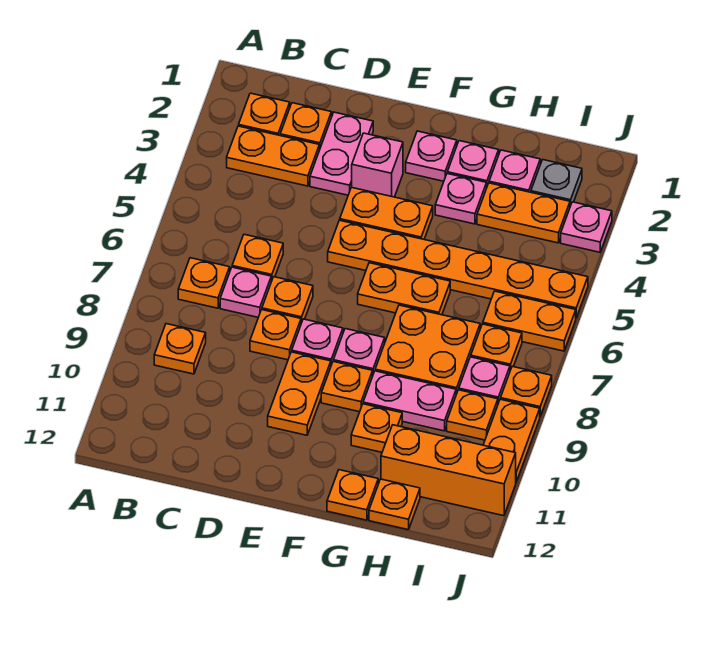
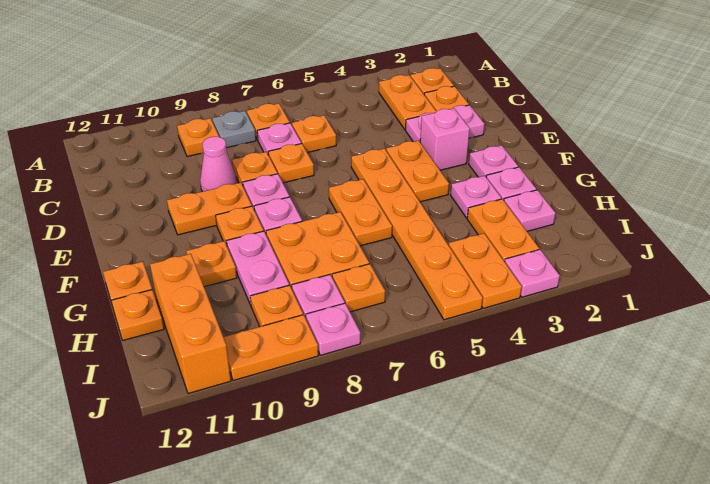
none -> pink cone D9 level 1
grey plate I2 level 1 -> grey plate B8 level 1
orange plate I6:J6 level 1 -> orange plate I4:J4 level 1
orange plate J8 level 1 -> pink plate J8 level 1

